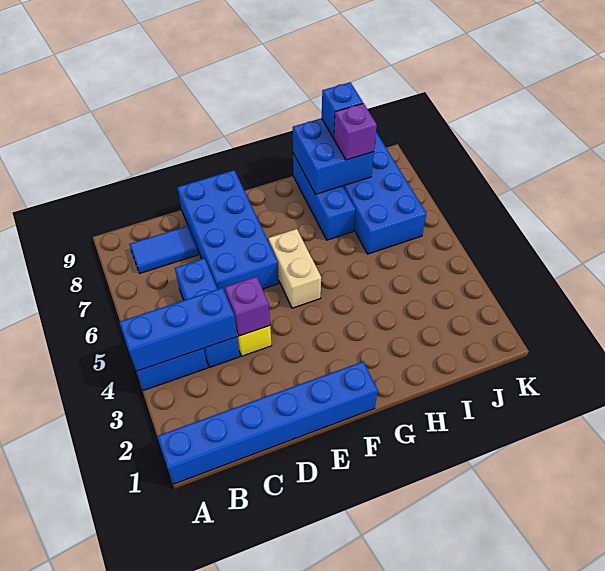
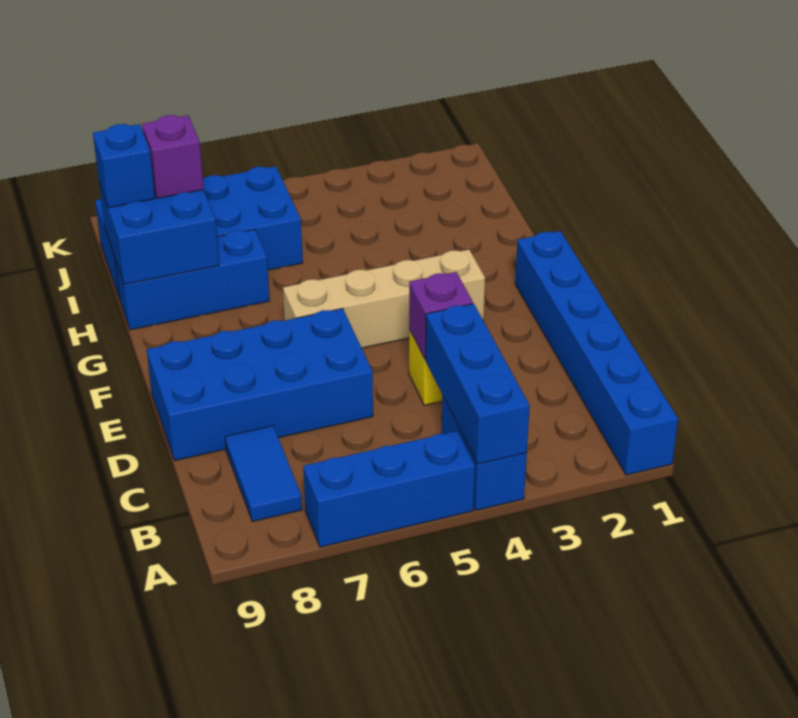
blue brick C4:C6 level 1 -> blue brick A5:A7 level 1
tan brick F5:F6 level 1 -> tan brick F3:F6 level 1

